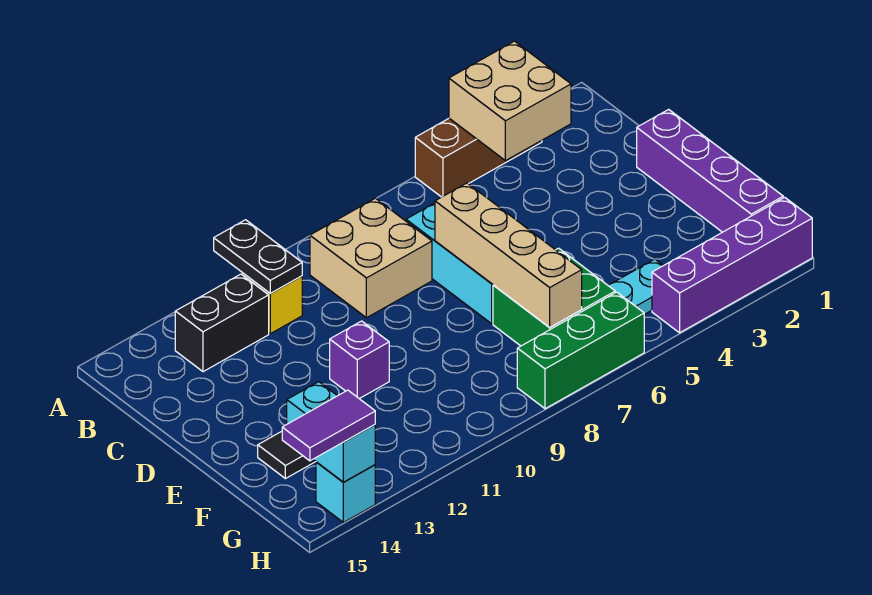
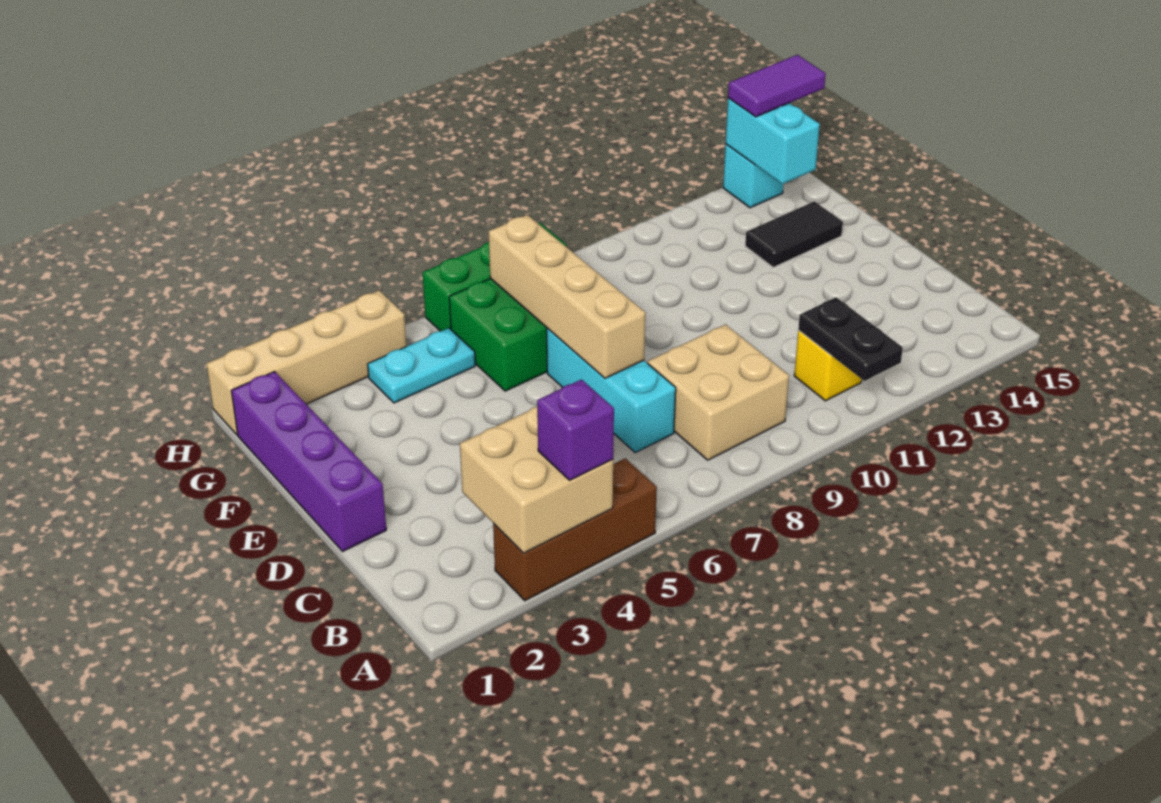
black brick B12:B13 level 1 -> none
purple brick E11 level 1 -> purple brick A4 level 3
purple brick H1:H4 level 1 -> tan brick H1:H4 level 1

